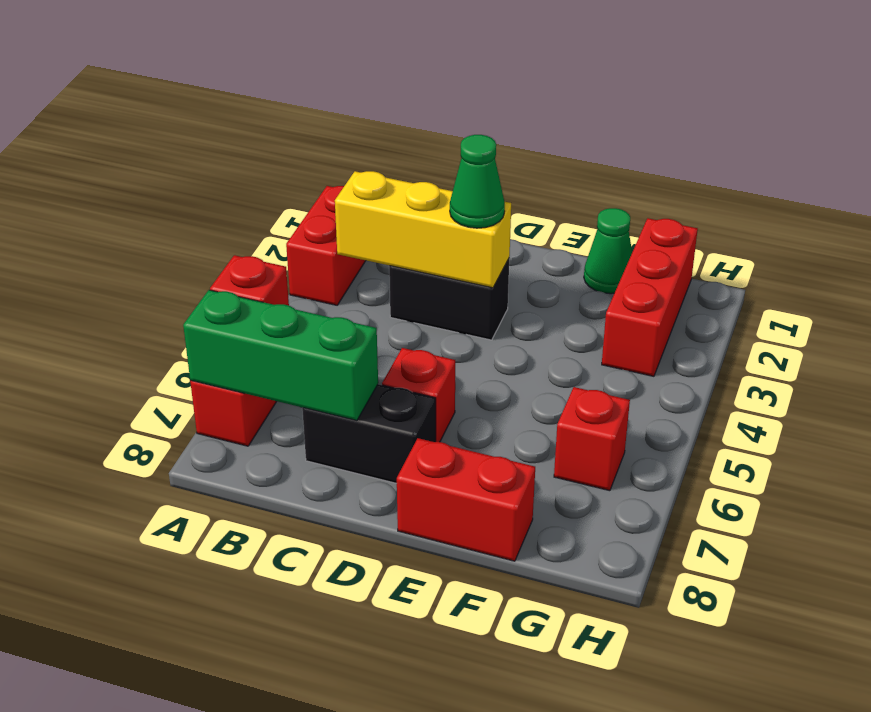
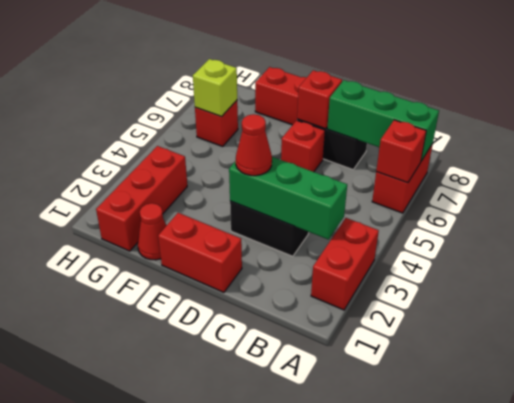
yellow brick B3:D3 level 2 -> green brick B3:D3 level 2
none -> red brick D1:E1 level 1
green cone D3 level 3 -> red cone D3 level 3
none -> red brick D7 level 2
green cone F1 level 1 -> red cone F1 level 1
none -> lime brick G6 level 2

